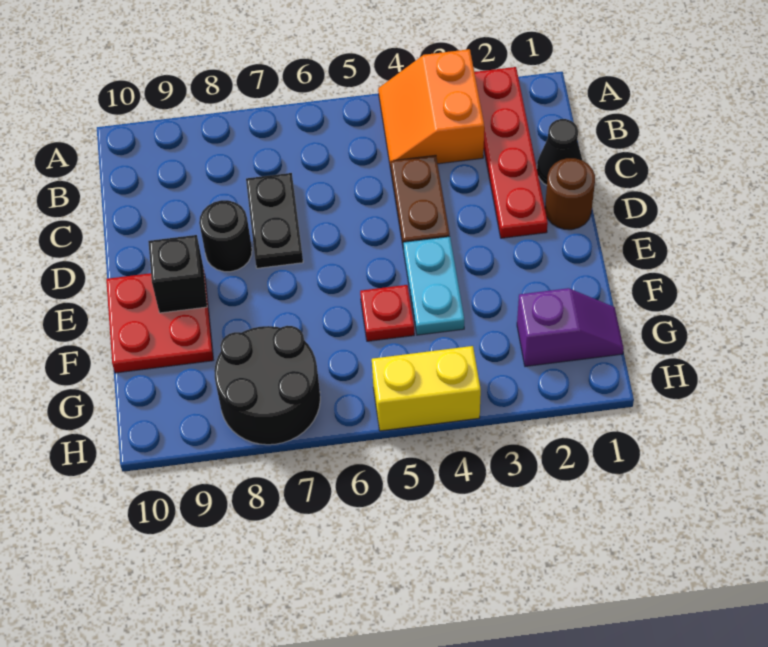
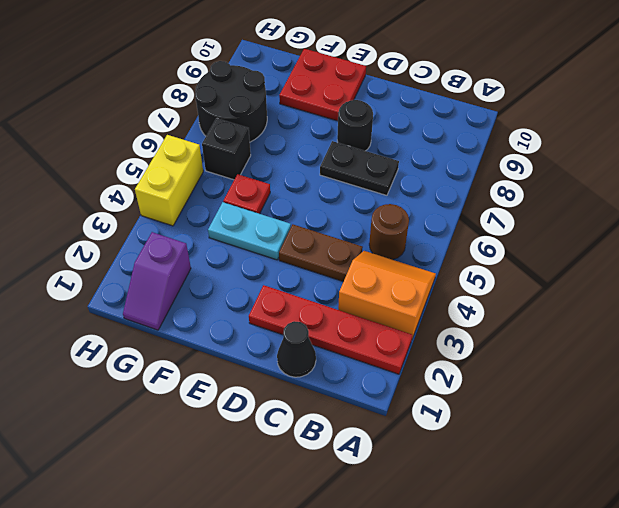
brown round brick D1 level 1 -> brown round brick B5 level 1
black brick E9 level 2 -> black brick G6 level 1

